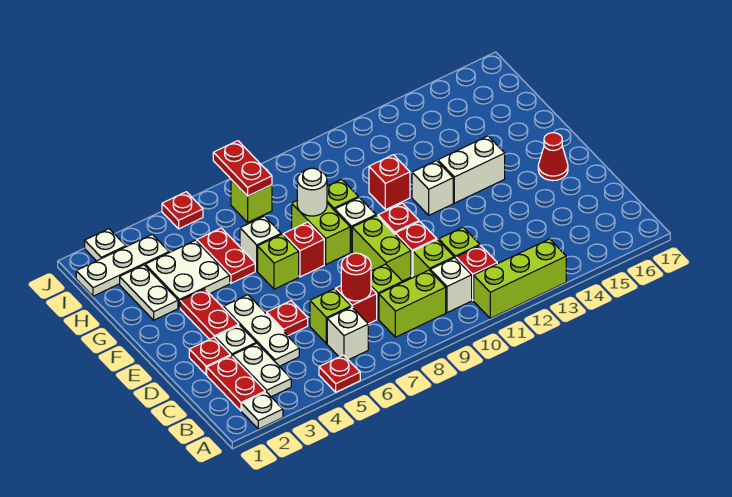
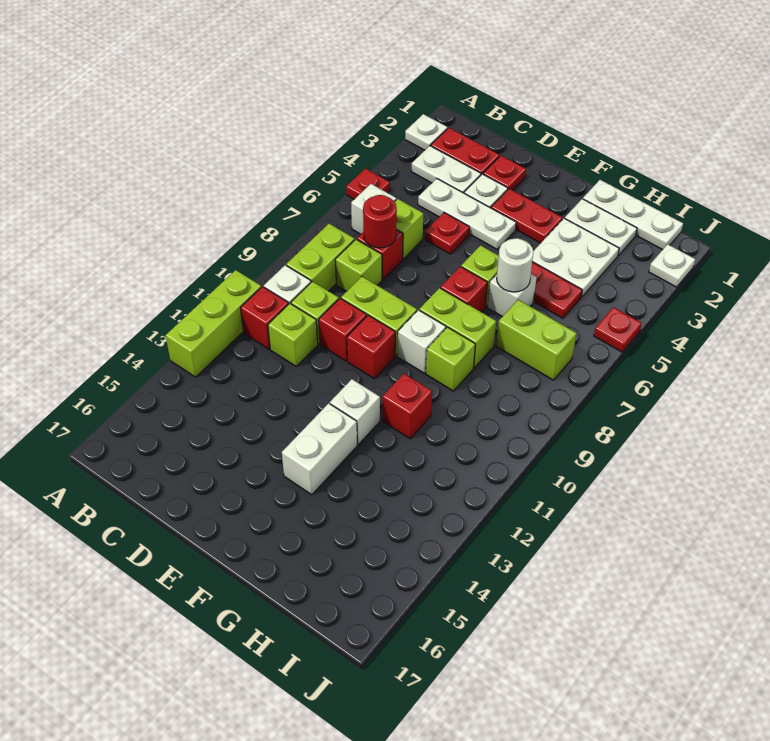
red cone E16 level 1 -> none
white round brick G8 level 2 -> white round brick G6 level 2
white plate I1:I3 level 1 -> white plate G1:I1 level 1
lime brick I7 level 1 -> lime brick H7:I7 level 1
red plate I7:J7 level 2 -> none

